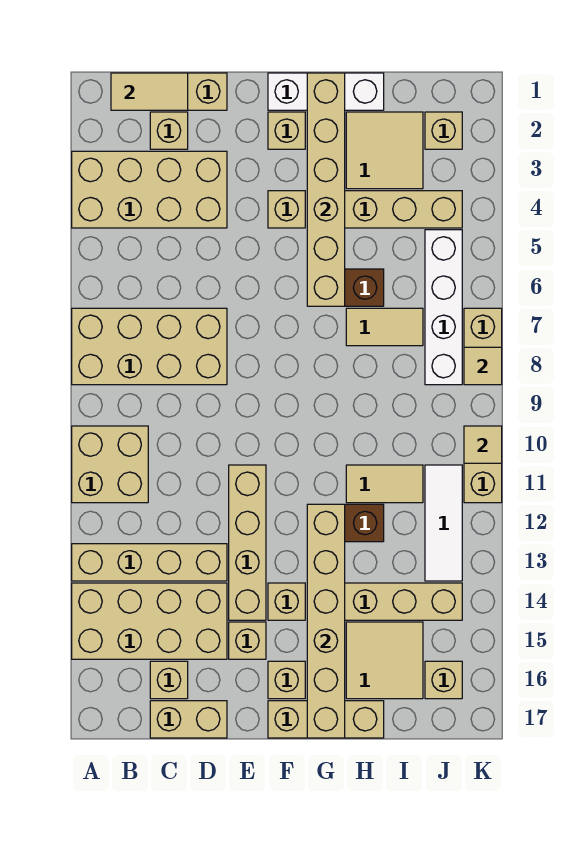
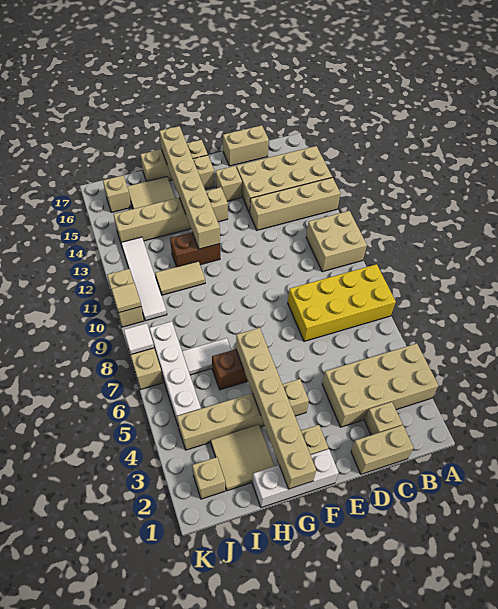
tan brick A7:D8 level 1 -> yellow brick A7:D8 level 1
tan tile B1:C1 level 2 -> none
tan brick C16 level 1 -> none
tan brick E11:E14 level 1 -> none
tan tile H7:I7 level 1 -> white tile H7:I7 level 1
white tile J11:J13 level 1 -> white tile J10:J13 level 1
tan tile K8 level 2 -> white tile K8 level 2

